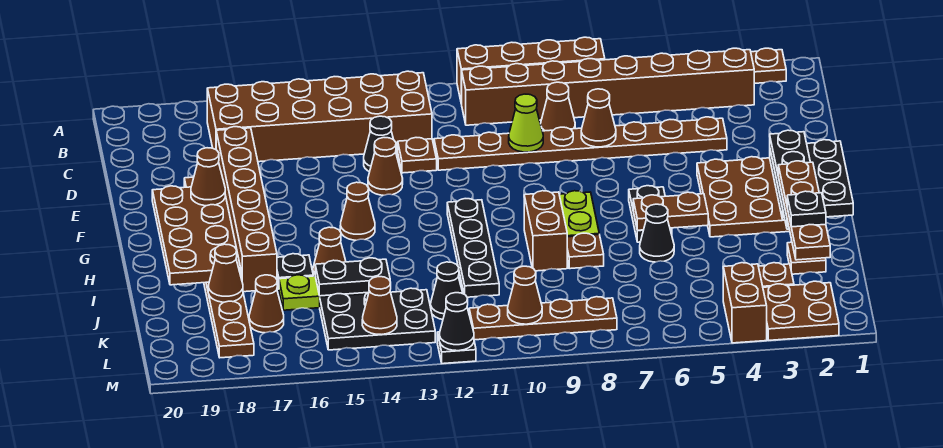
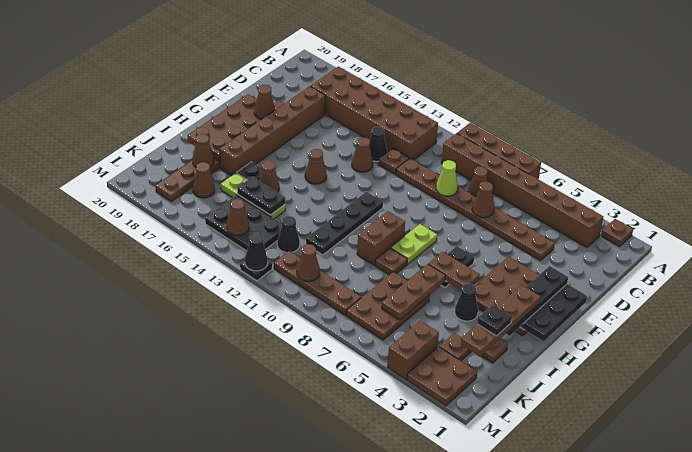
black cone I6 level 1 -> black cone I4 level 1
none -> brown plate I6:K6 level 2
none -> brown plate J6:L7 level 1

